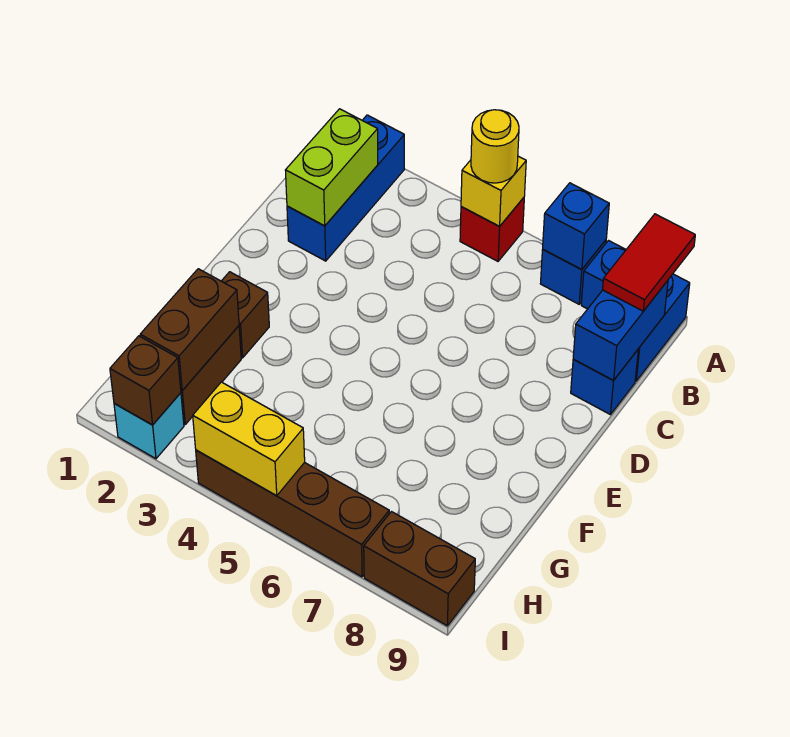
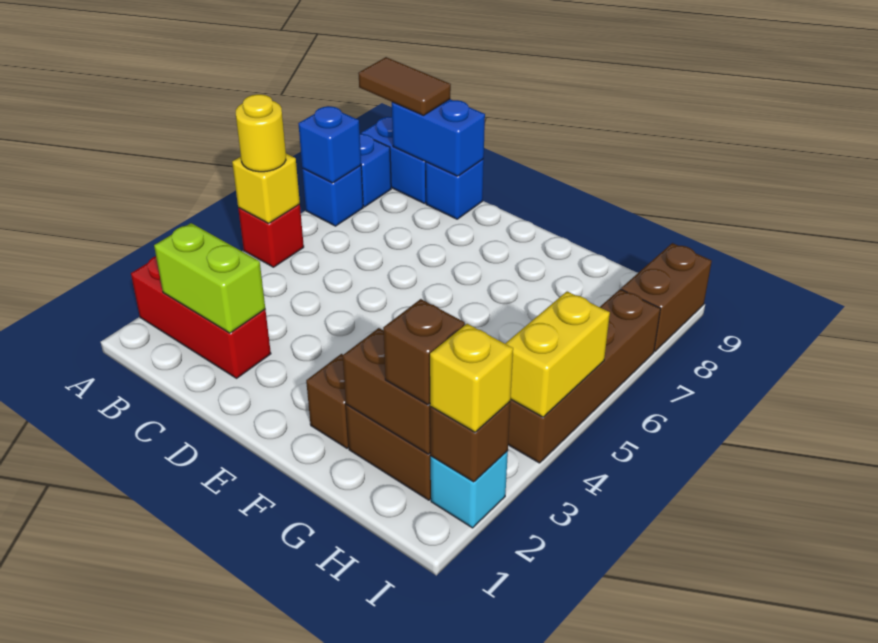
blue brick A2:C2 level 1 -> red brick A2:C2 level 1
red tile A9:B9 level 3 -> brown tile A9:B9 level 3
none -> brown brick H2 level 3
none -> yellow brick I2 level 3

